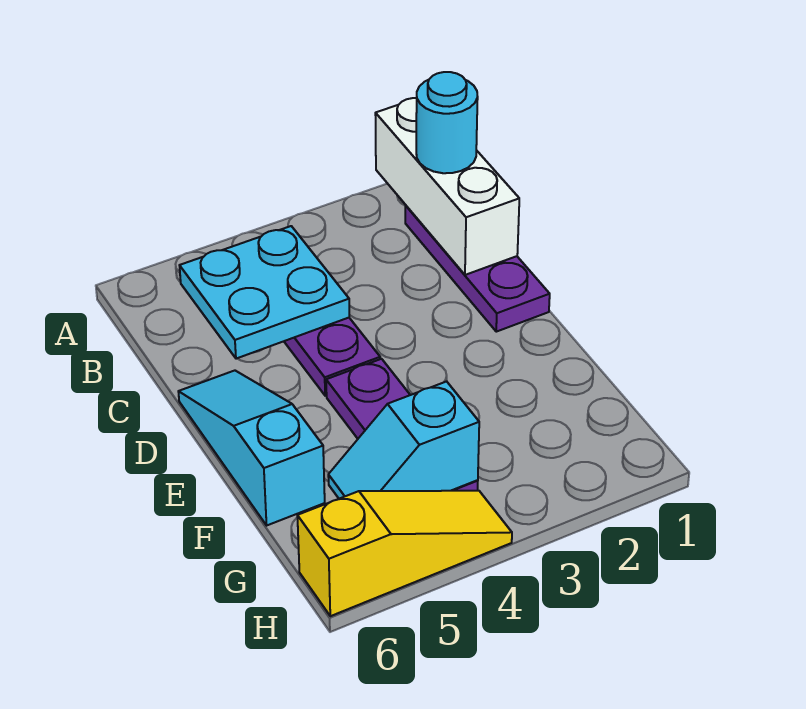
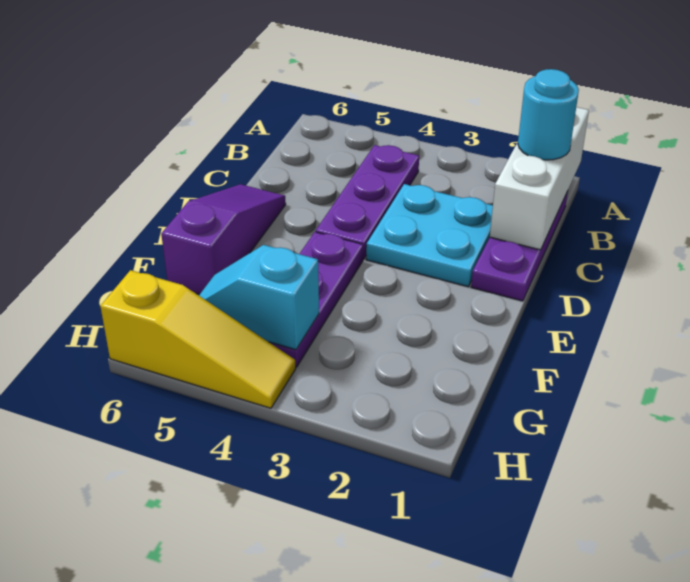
cyan plate B4:C5 level 2 -> cyan plate C2:D3 level 1
cyan slope D6:F6 level 1 top F -> purple slope D6:F6 level 1 top F

